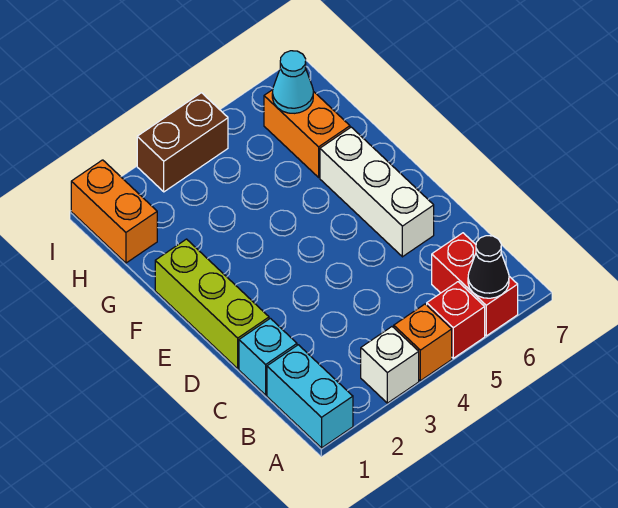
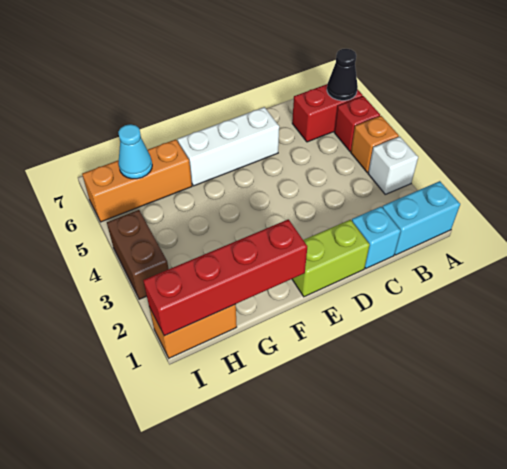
lime brick D1:F1 level 1 -> lime brick D1:E1 level 1
none -> red brick F1:I1 level 2
orange brick G6:H6 level 1 -> orange brick G6:I6 level 1

